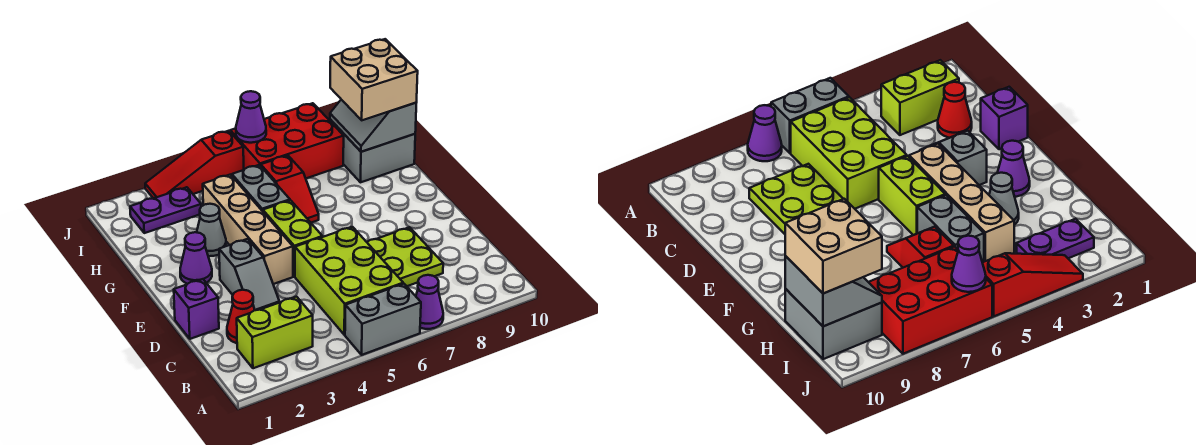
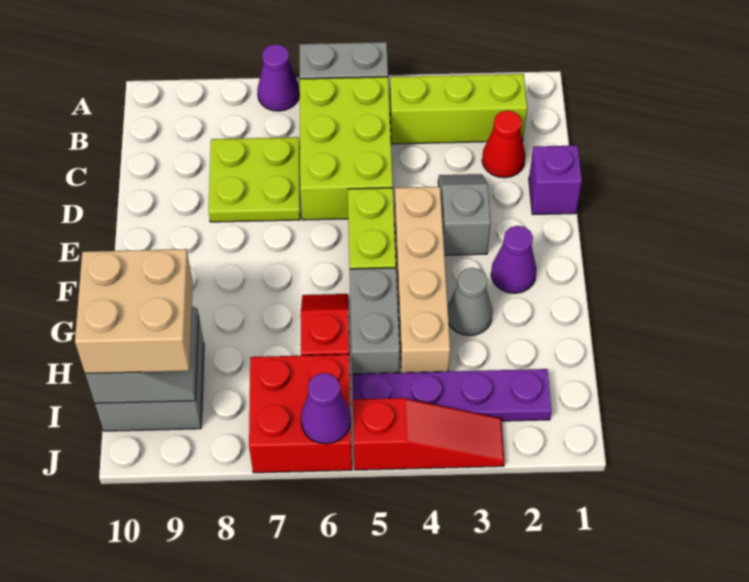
lime brick B2:B3 level 1 -> lime brick B2:B4 level 1
purple plate I2:I3 level 1 -> purple plate I2:I5 level 1
red brick I6:J8 level 1 -> red brick I6:J7 level 1

